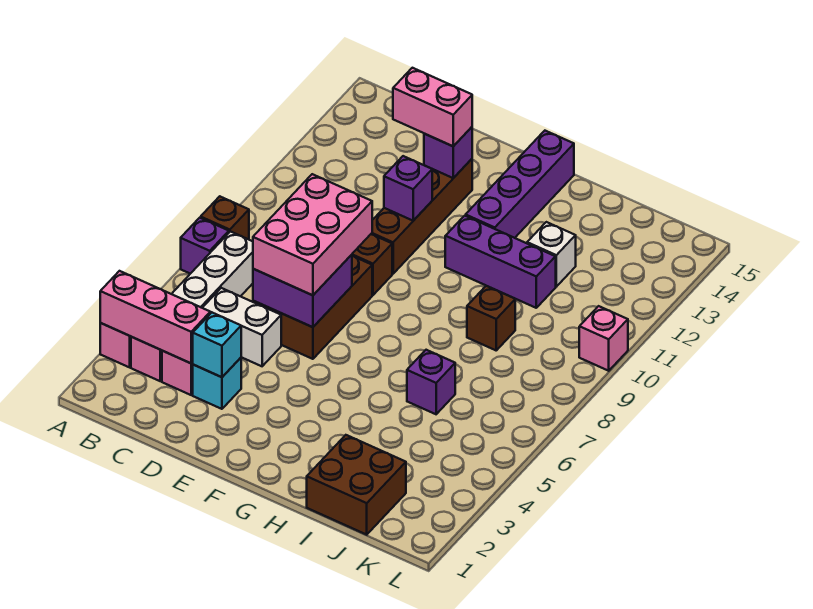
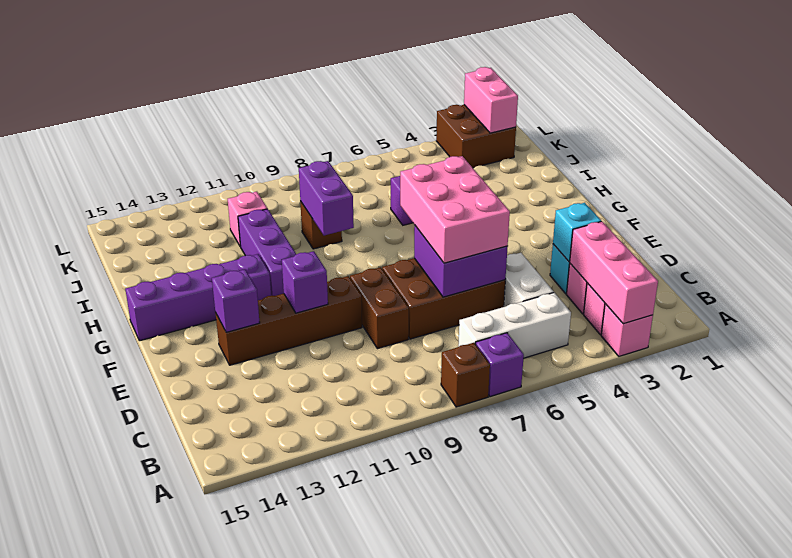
pink brick D6:E8 level 3 -> pink brick D6:F7 level 3
pink brick D13:E13 level 3 -> pink brick K2:L2 level 2
none -> purple brick H9:I9 level 2
brown brick I1:J2 level 1 -> brown brick K2:L3 level 1
white brick I12 level 1 -> none
pink brick L10 level 1 -> pink brick J11 level 1

